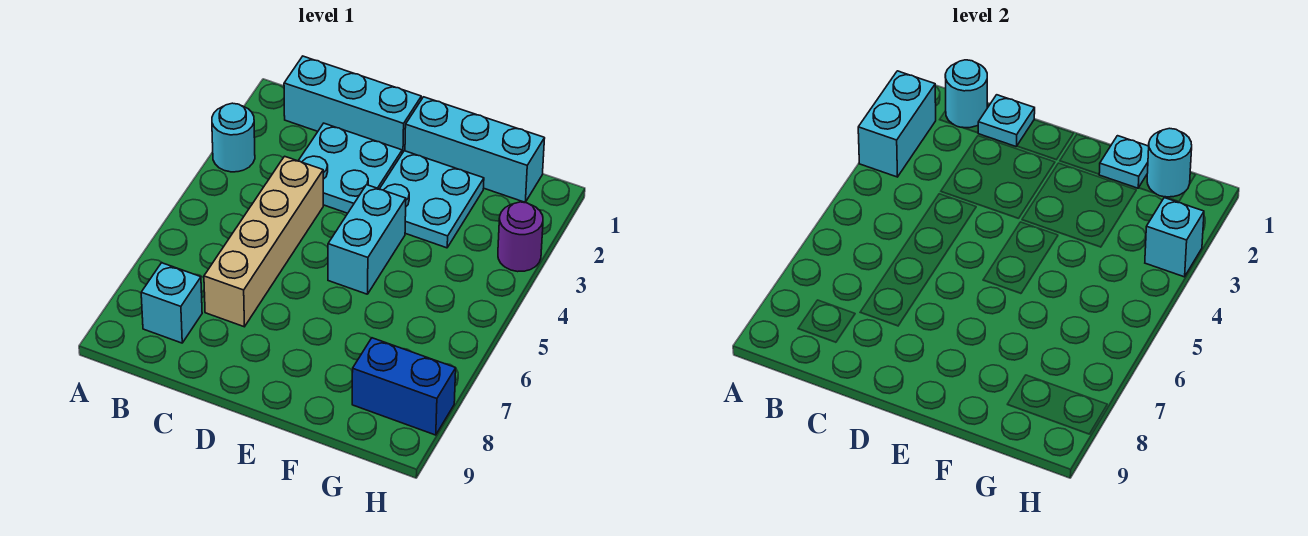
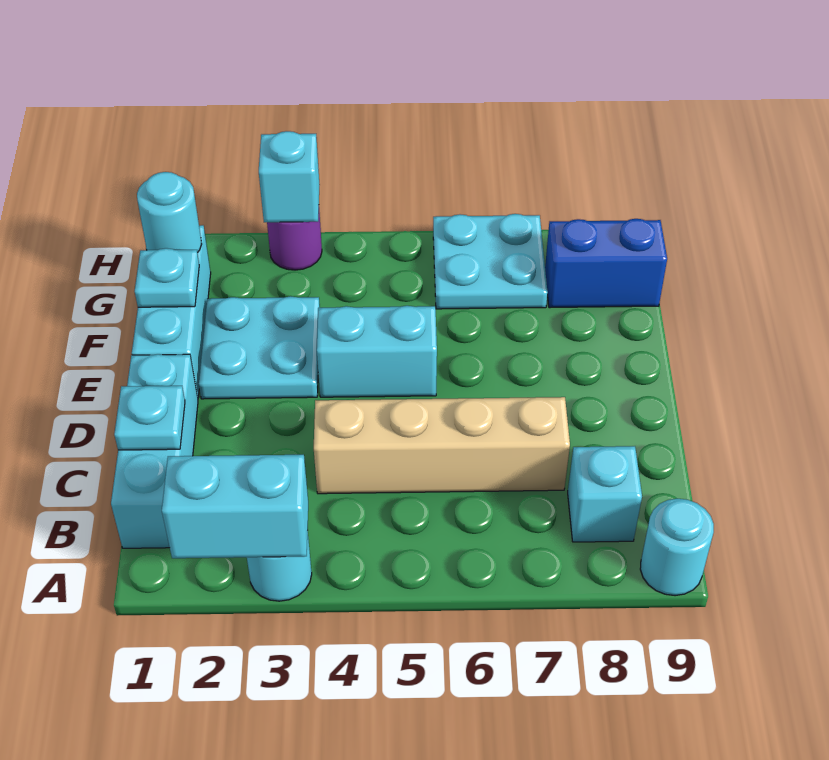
cyan round brick B1 level 2 -> cyan round brick A9 level 1
cyan plate C2:D3 level 1 -> cyan plate G6:H7 level 1
blue brick G8:H8 level 1 -> blue brick G8:G9 level 1

